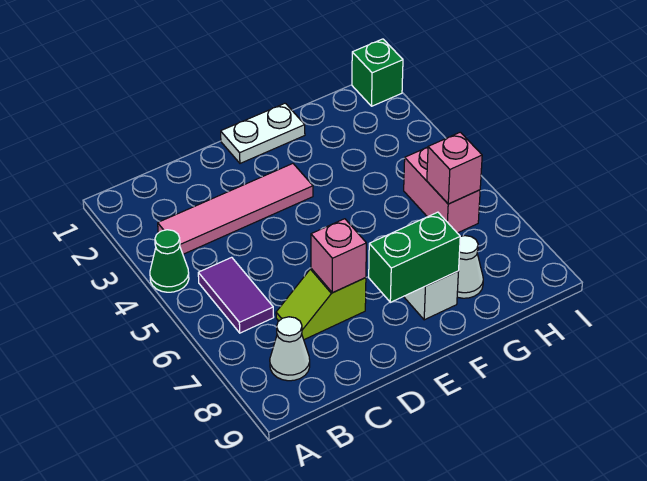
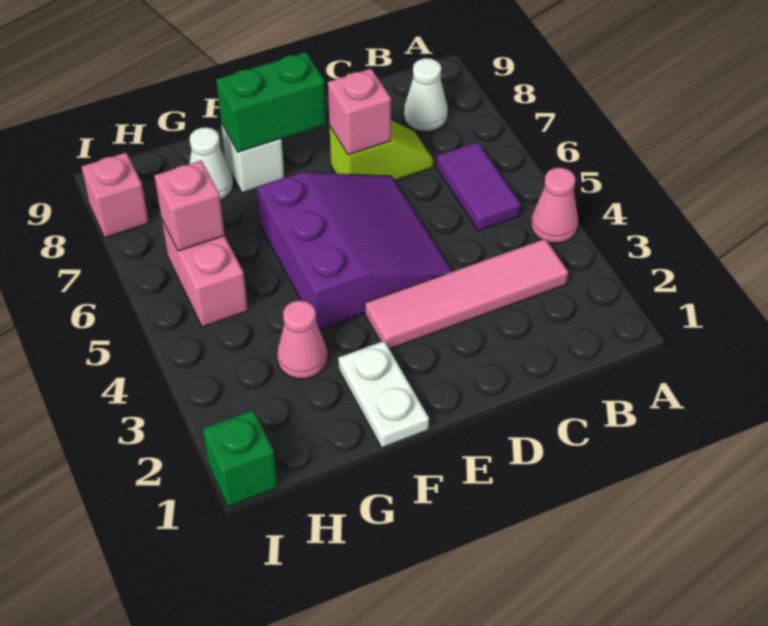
green cone A4 level 1 -> pink cone A4 level 1
none -> purple slope D4:F6 level 1 top F
white plate E1:F1 level 1 -> white plate F1:F2 level 1
none -> pink cone G3 level 1
none -> pink brick I8 level 1

